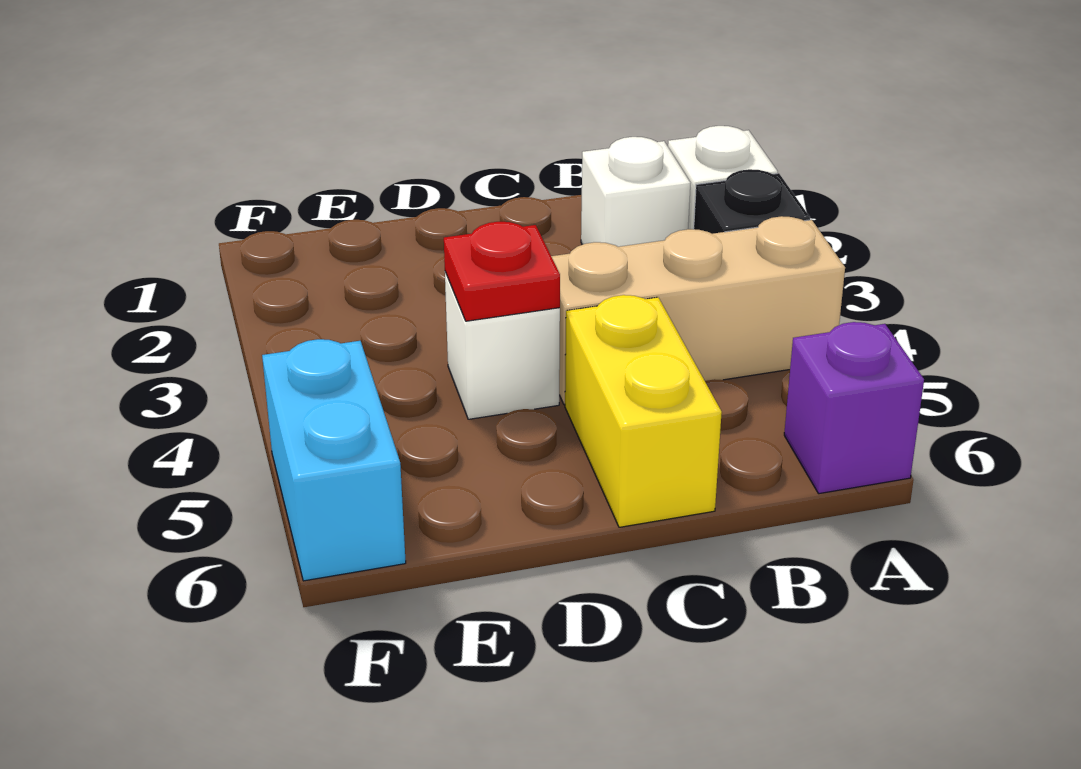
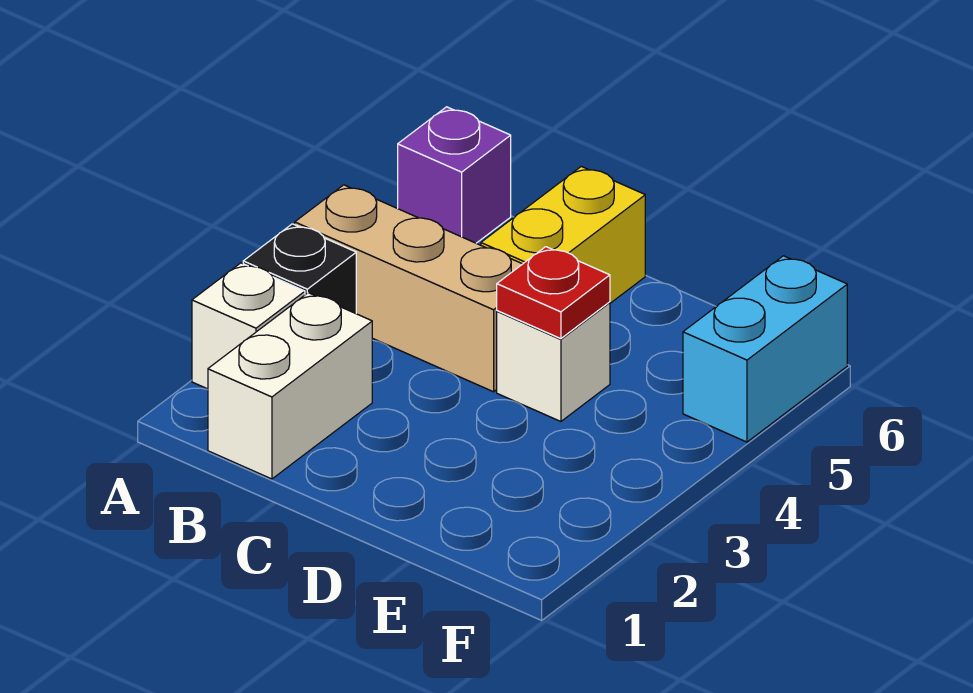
white brick B2 level 1 -> white brick B1:B2 level 1

